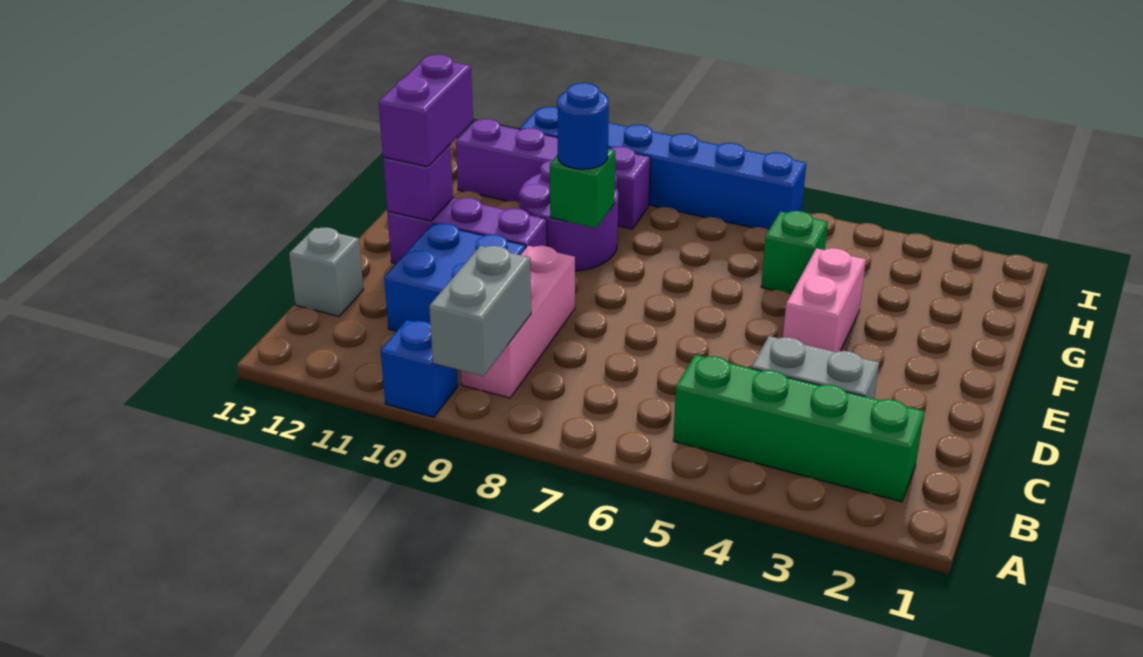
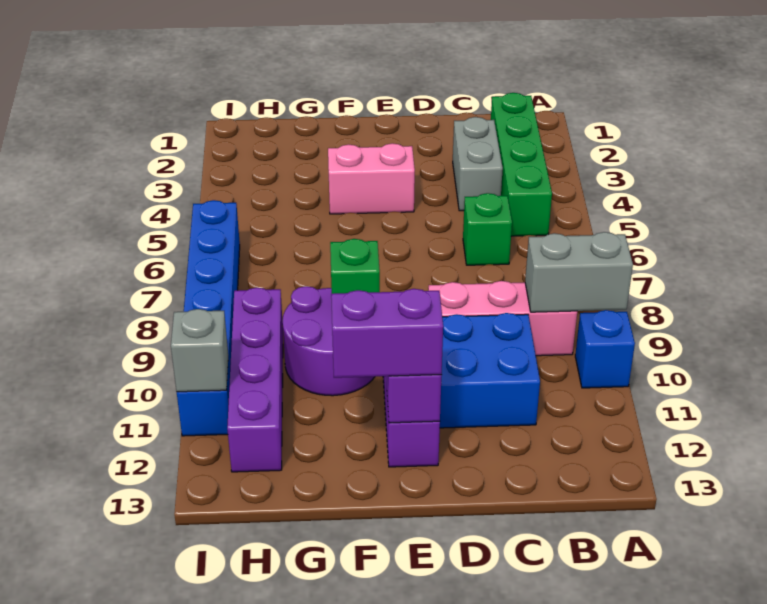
grey brick C13 level 1 -> grey brick I11 level 2
blue round brick F9 level 3 -> none
green brick G5 level 1 -> green brick C6 level 1

